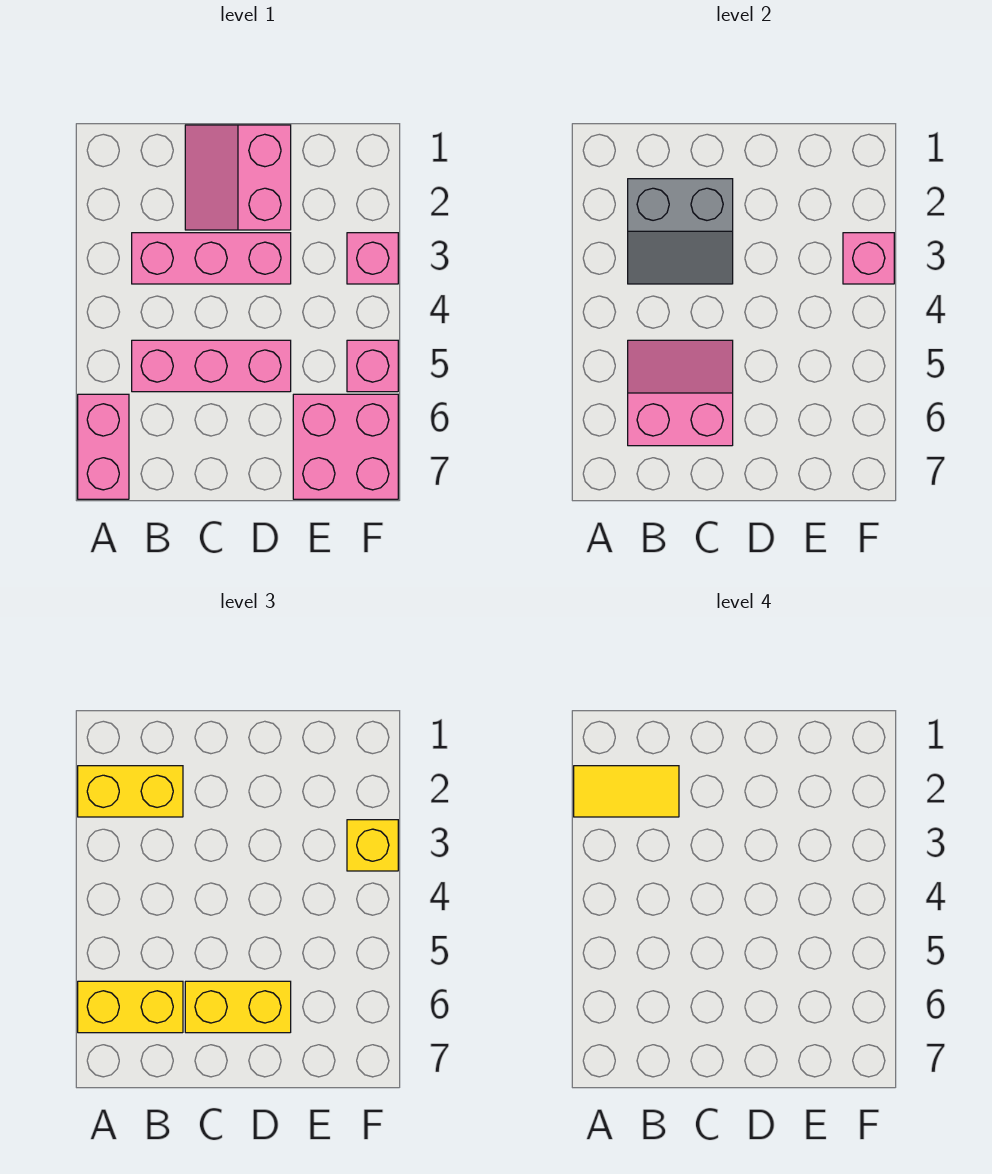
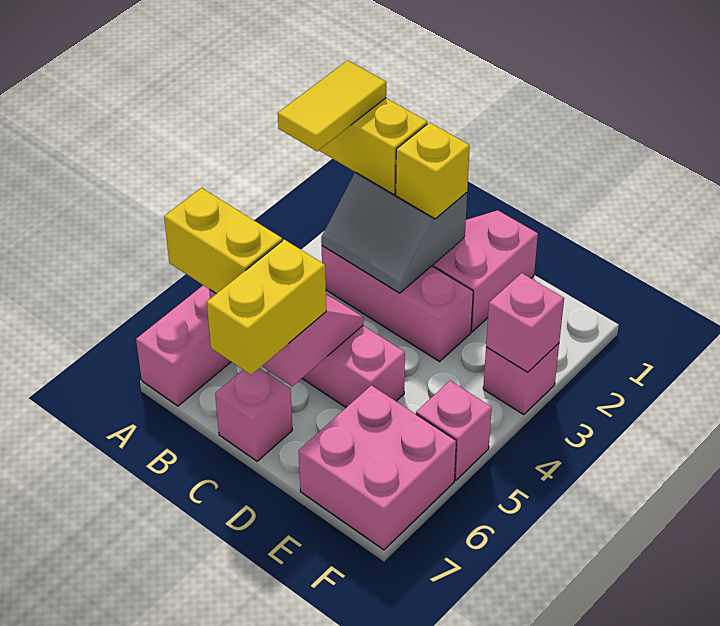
yellow tile A2:B2 level 4 -> yellow tile A2:A3 level 4
yellow brick C6:D6 level 3 -> yellow brick C6:C7 level 3
none -> pink brick C7 level 1
yellow brick F3 level 3 -> yellow brick C2 level 3

